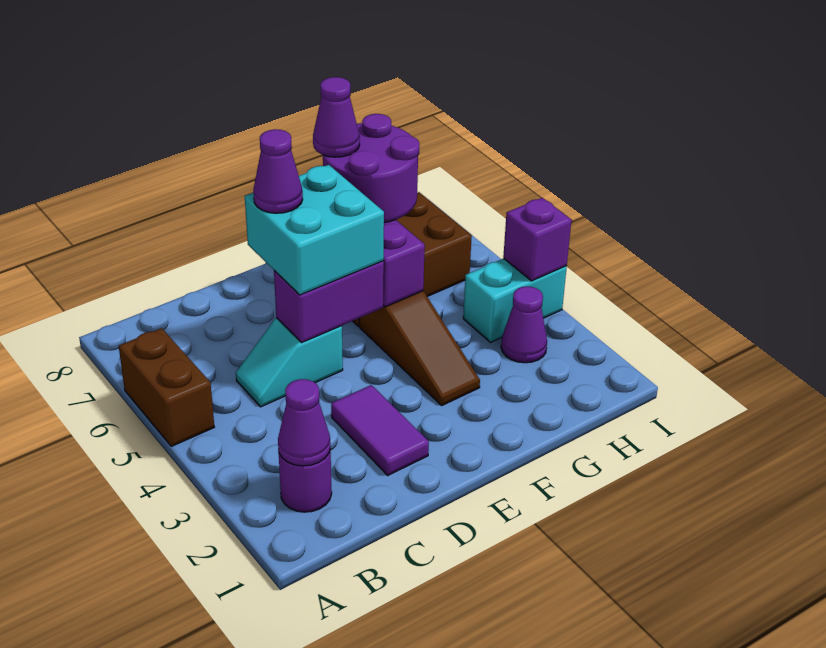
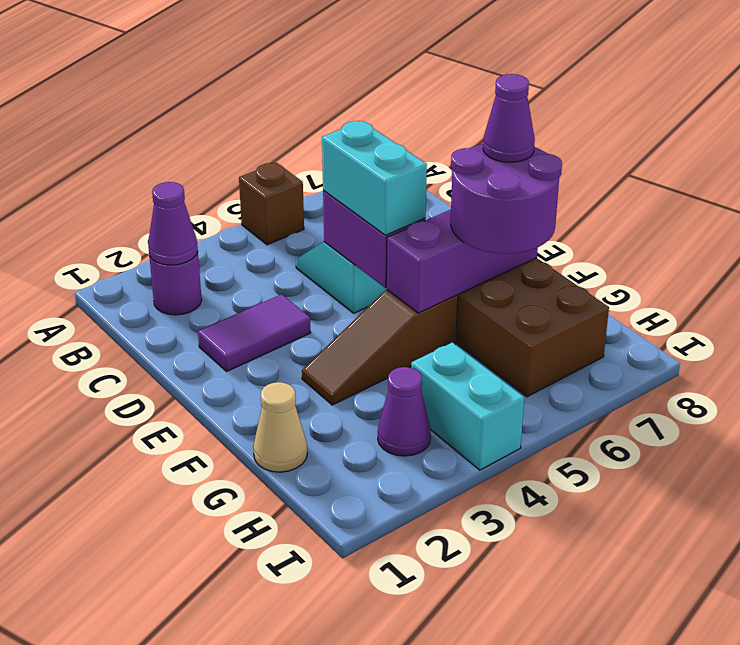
brown brick A5:A6 level 1 -> brown brick A5 level 1
cyan brick D5:E6 level 3 -> cyan brick D5:E5 level 3
purple cone D6 level 4 -> none
none -> tan cone G1 level 1
purple brick I4 level 2 -> none

